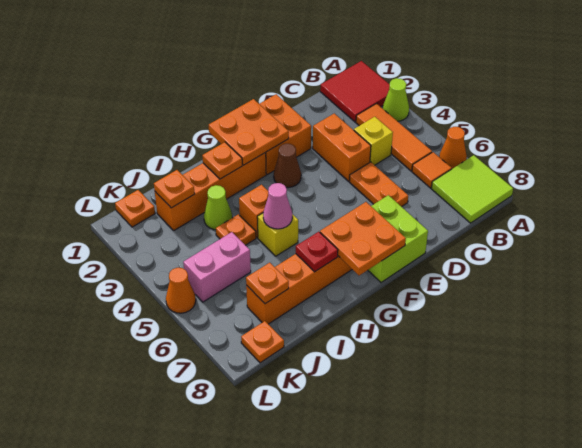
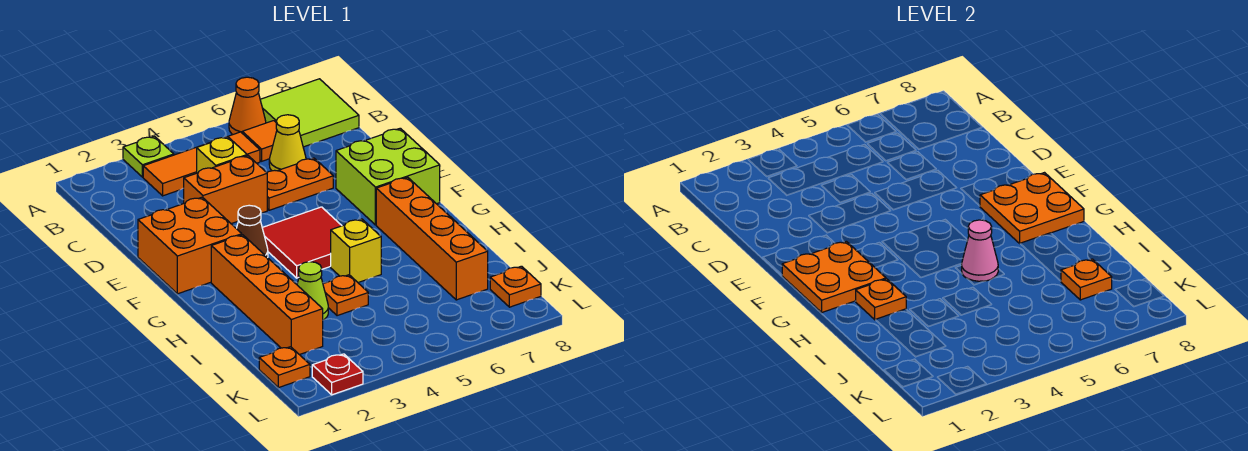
red tile A1:B2 level 1 -> red tile F4:G5 level 1
lime cone A3 level 1 -> lime plate A3 level 1
none -> yellow cone C6 level 1
orange brick H4 level 1 -> none
red plate H7 level 2 -> red plate L2 level 1
orange plate J2 level 2 -> none
pink brick J5:K5 level 1 -> none
orange cone L5 level 1 -> none

